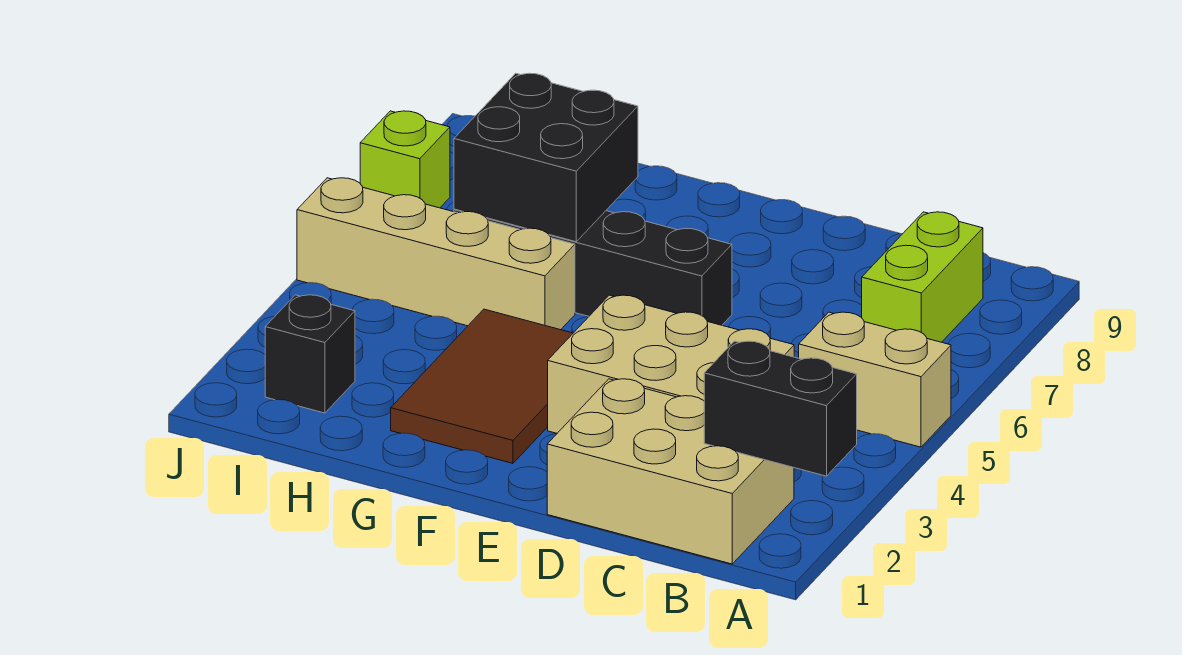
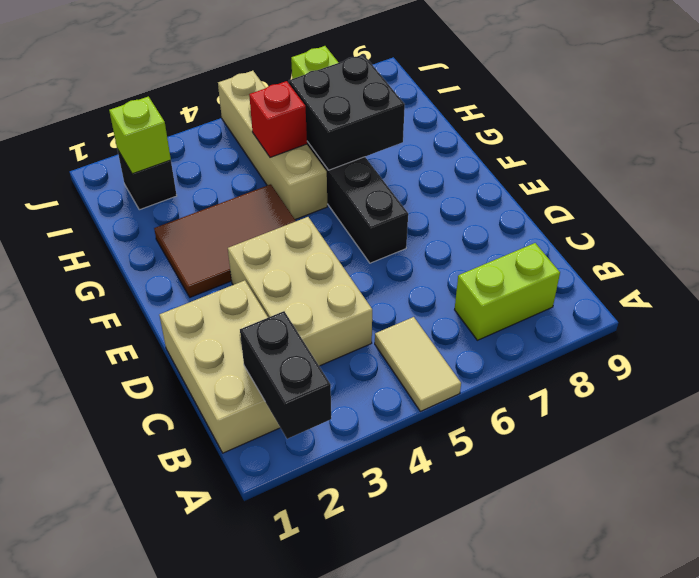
tan brick A5:B5 level 1 -> tan tile A5:B5 level 1
none -> red brick H5 level 2
none -> lime brick I2 level 2

